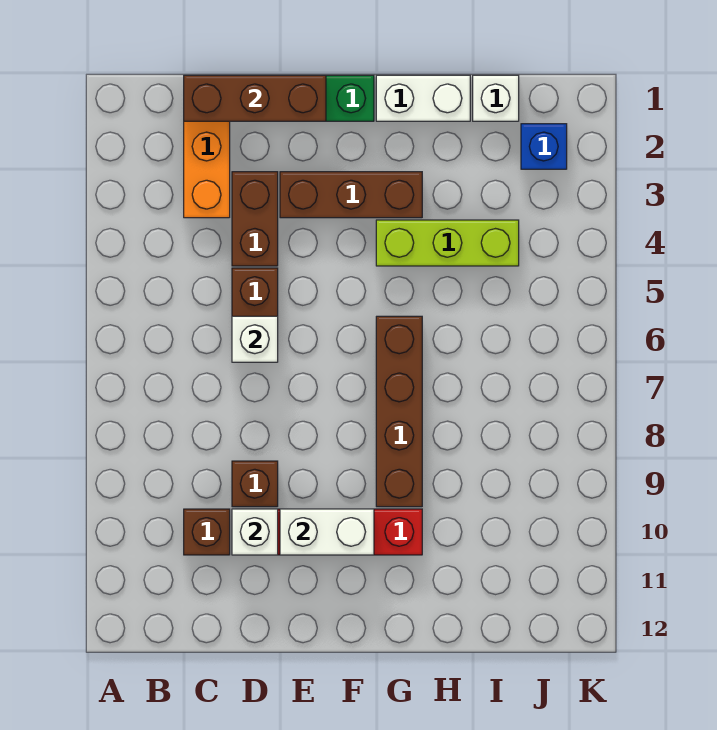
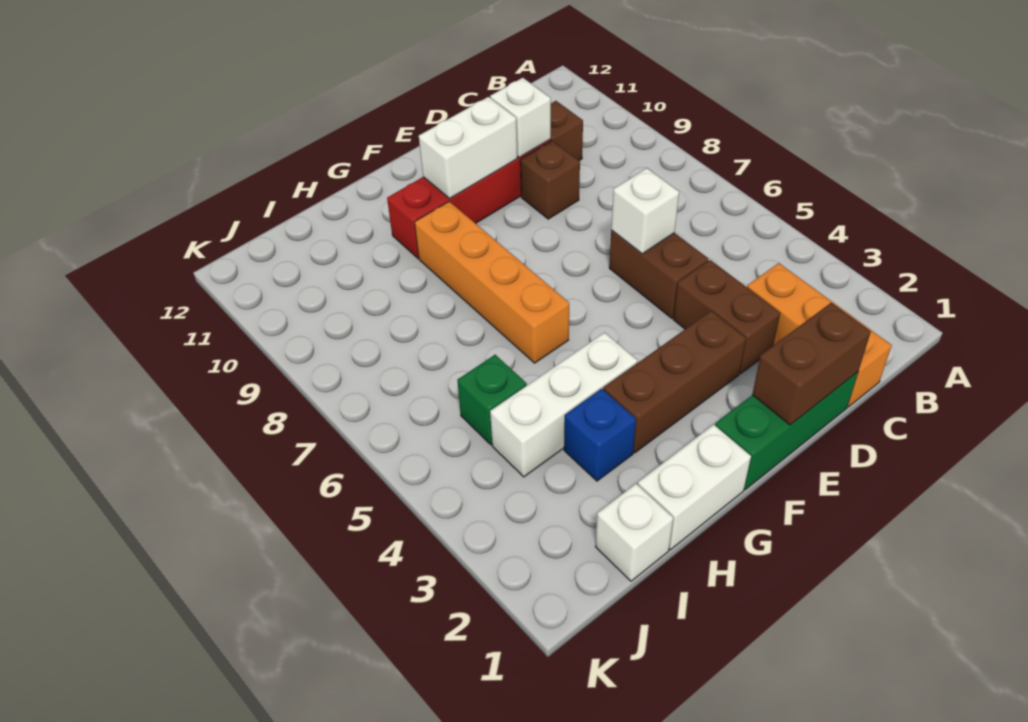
brown brick C1:E1 level 2 -> brown brick D1:E1 level 2
lime brick G4:I4 level 1 -> white brick G4:I4 level 1
brown brick G6:G9 level 1 -> orange brick G6:G9 level 1
none -> green brick I5 level 1
blue brick J2 level 1 -> blue brick H3 level 1

